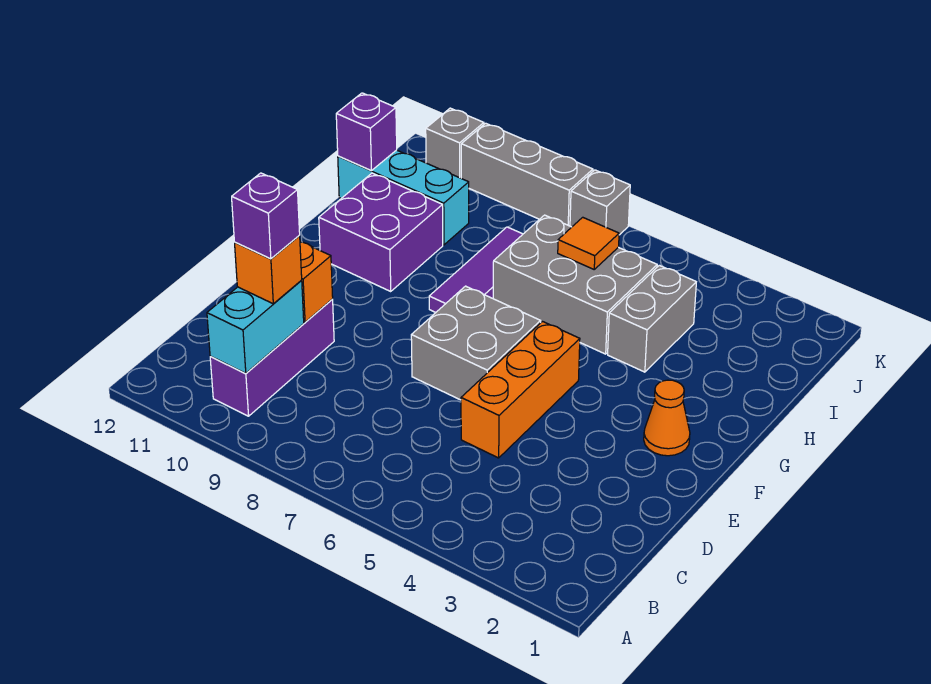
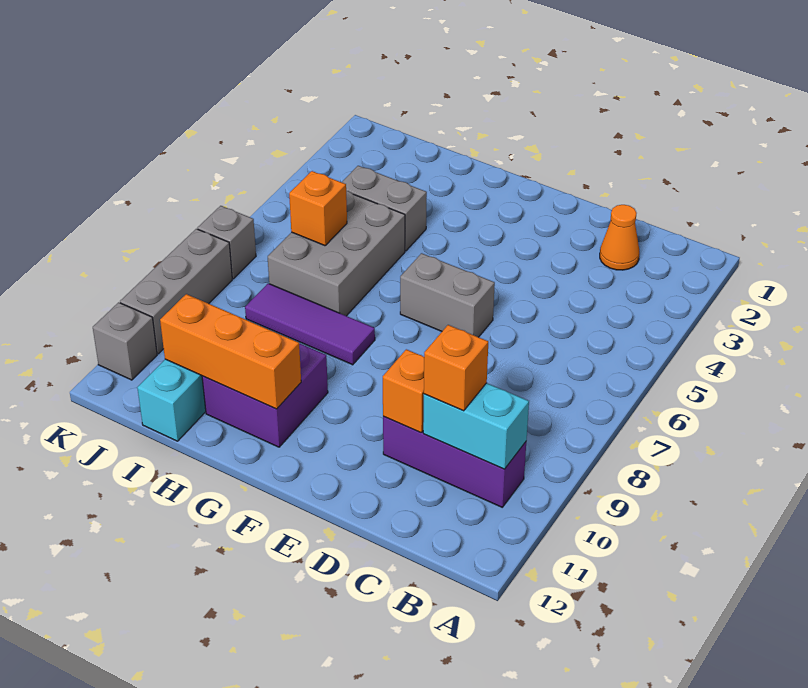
purple brick C10 level 4 -> none
orange brick D5:F5 level 1 -> orange brick G11:I11 level 2
grey brick E6:F7 level 1 -> grey brick E6:F6 level 1
orange cone F2 level 1 -> orange cone C2 level 1
orange tile I6 level 2 -> orange brick I6 level 2
purple brick I12 level 2 -> none

